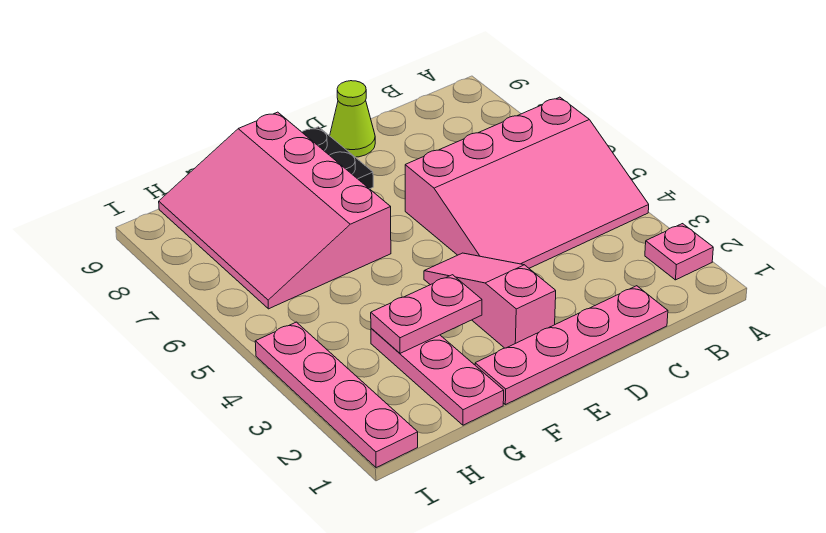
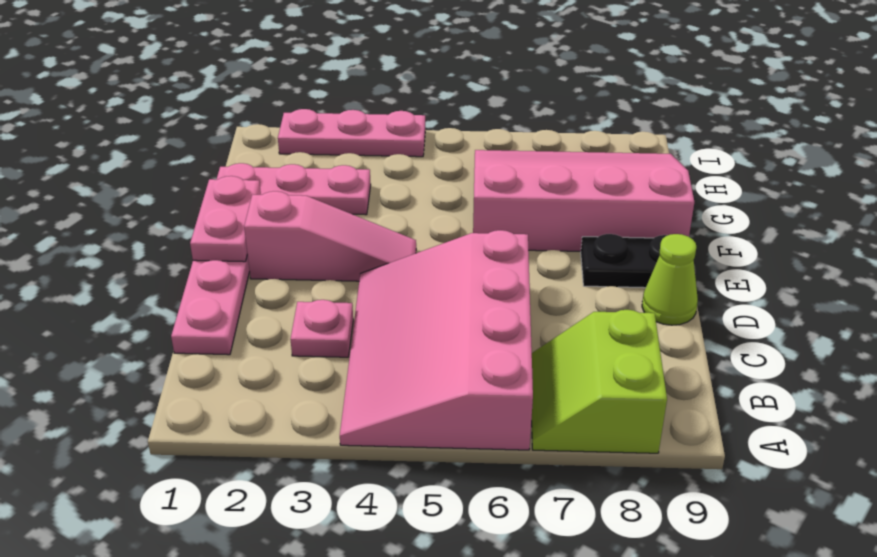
pink plate A2 level 1 -> pink plate C3 level 1
none -> lime slope A7:B8 level 1 top 8
pink plate F3:G3 level 2 -> pink plate E1:F1 level 2
pink plate I1:I4 level 1 -> pink plate I2:I4 level 1

